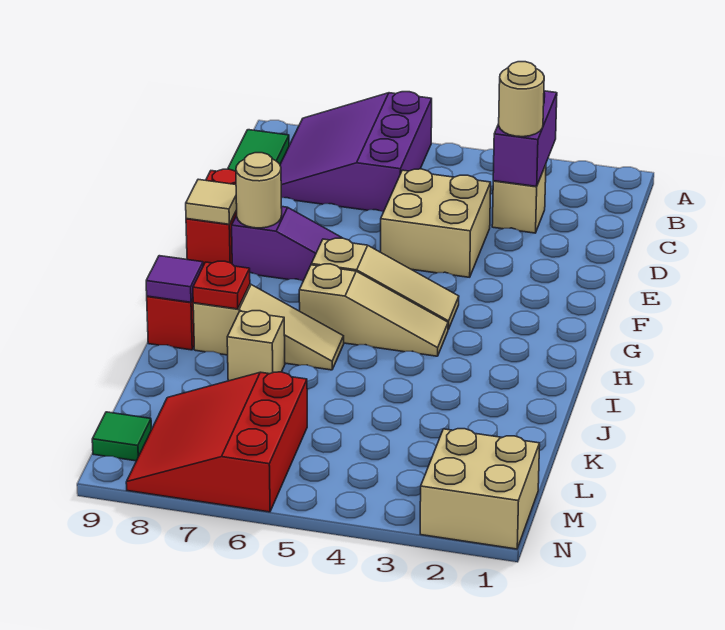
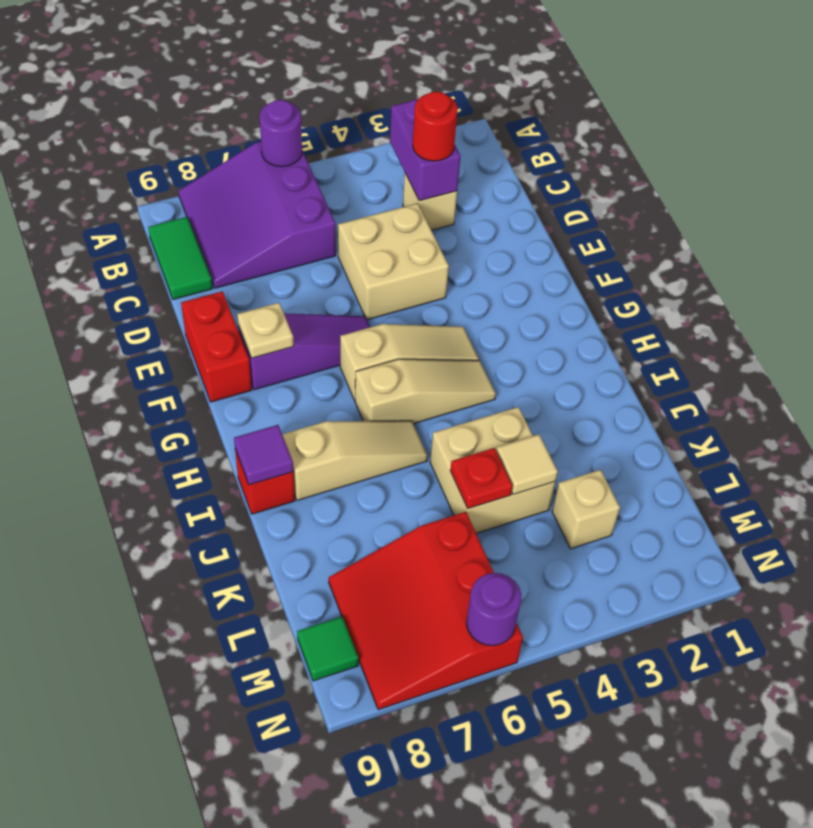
none -> purple round brick A6 level 2
tan round brick C3 level 3 -> red round brick C3 level 3
tan round brick F8 level 2 -> tan plate F8 level 2
tan tile F9 level 2 -> tan tile K4 level 2
red plate I8 level 2 -> red plate K5 level 2
tan brick J7 level 1 -> tan brick L3 level 1
tan brick M1:N2 level 1 -> tan brick J4:K5 level 1
none -> purple round brick N6 level 2

